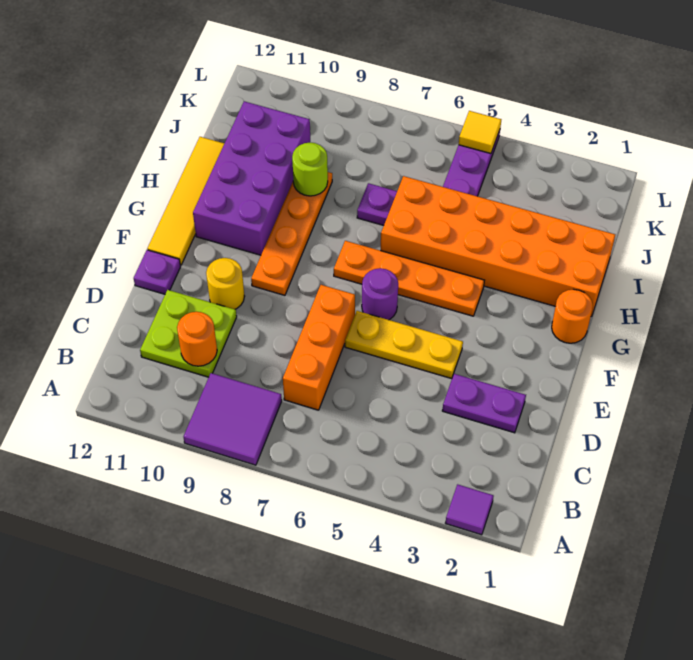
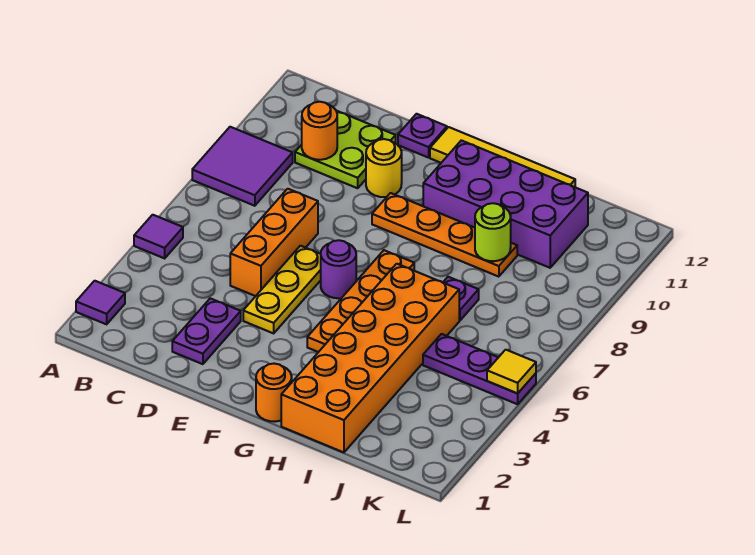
none -> purple tile A5 level 1
orange brick C7:E7 level 1 -> orange brick D5:D7 level 1

